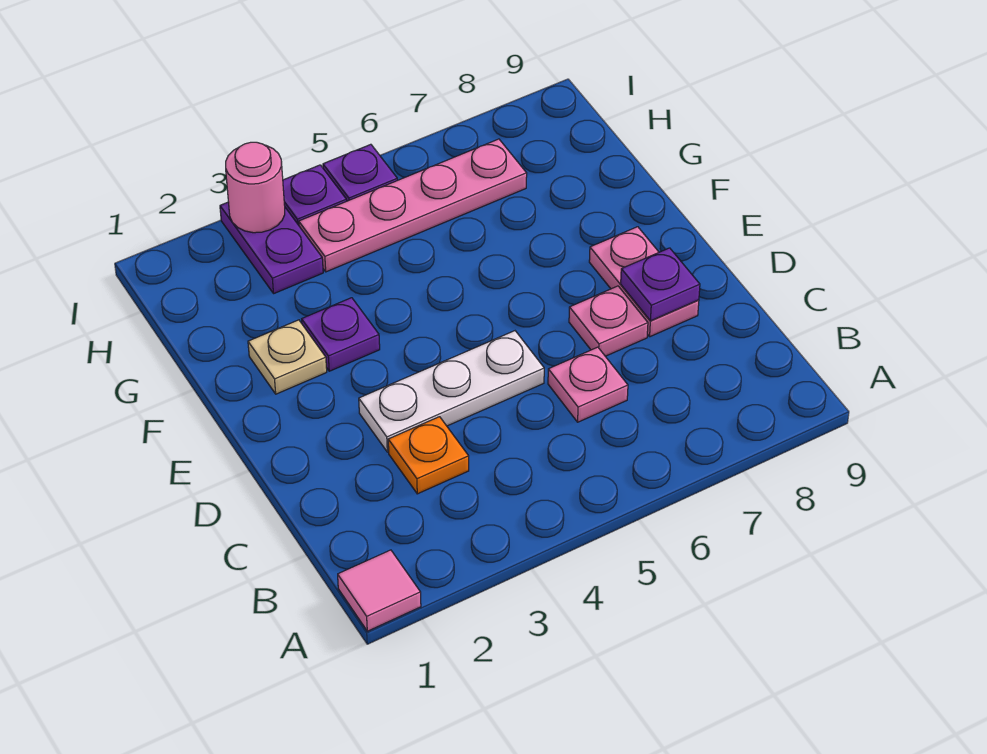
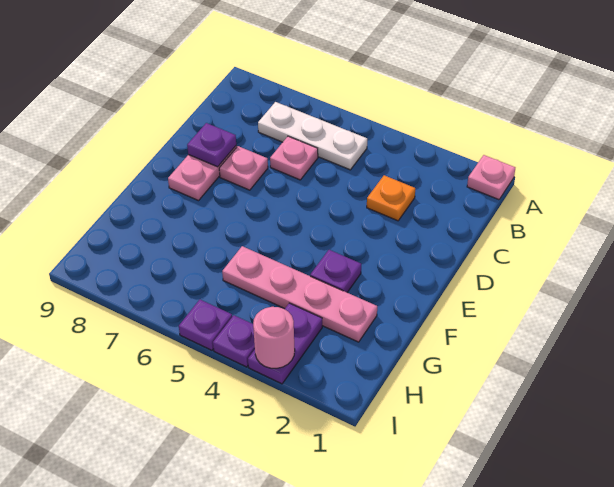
pink tile A1 level 1 -> pink plate A1 level 1
white plate D3:D5 level 1 -> white plate B5:B7 level 1
tan plate F2 level 1 -> none
pink plate H4:H7 level 1 -> pink plate G2:G5 level 1

